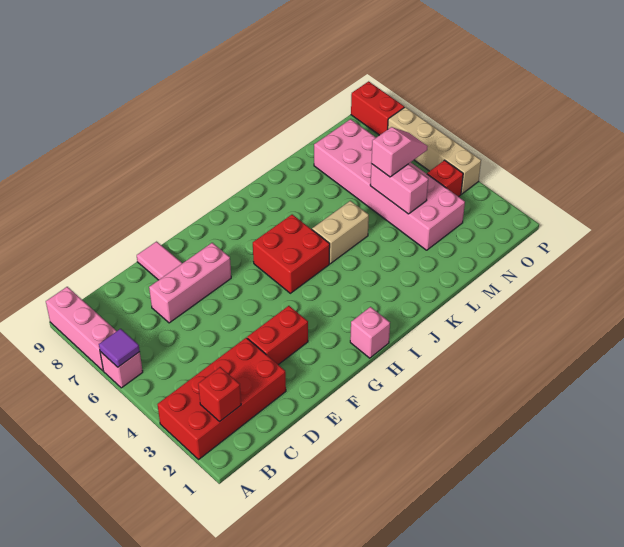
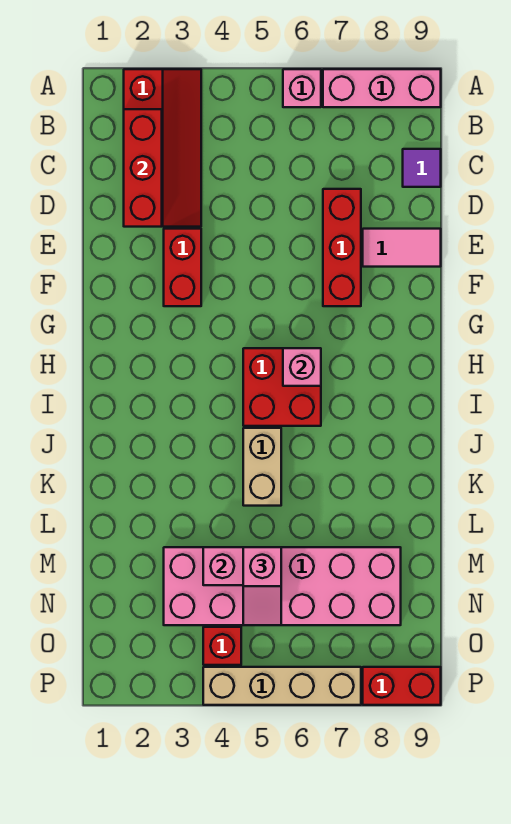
red brick A2:D3 level 1 -> red slope A2:D3 level 1 top 2
purple tile A6 level 2 -> purple tile C9 level 1
red brick B2 level 2 -> red brick B2:D2 level 2
pink brick D7:F7 level 1 -> red brick D7:F7 level 1
pink brick H1 level 1 -> pink brick H6 level 2

